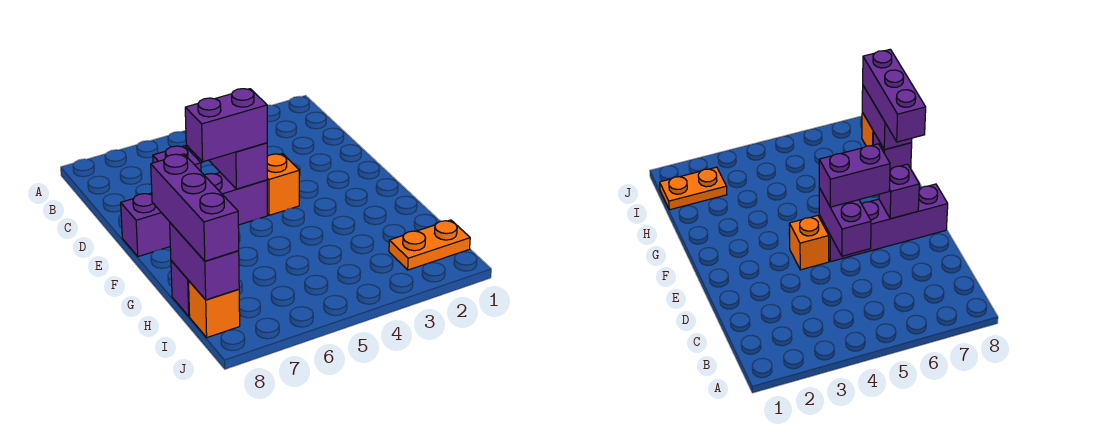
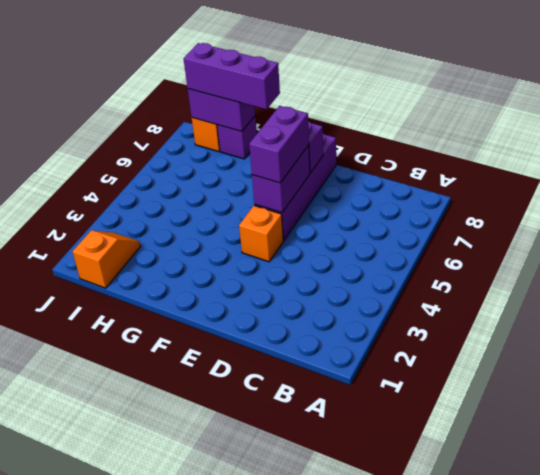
purple brick D5:E5 level 2 -> purple brick E5:E6 level 2
orange plate I1:I2 level 1 -> orange slope I1:I2 level 1 top 1

